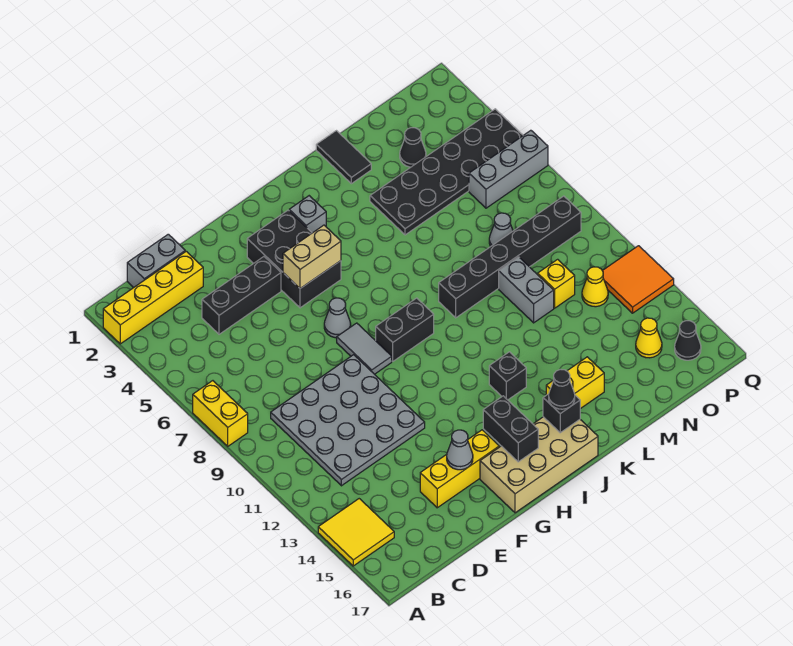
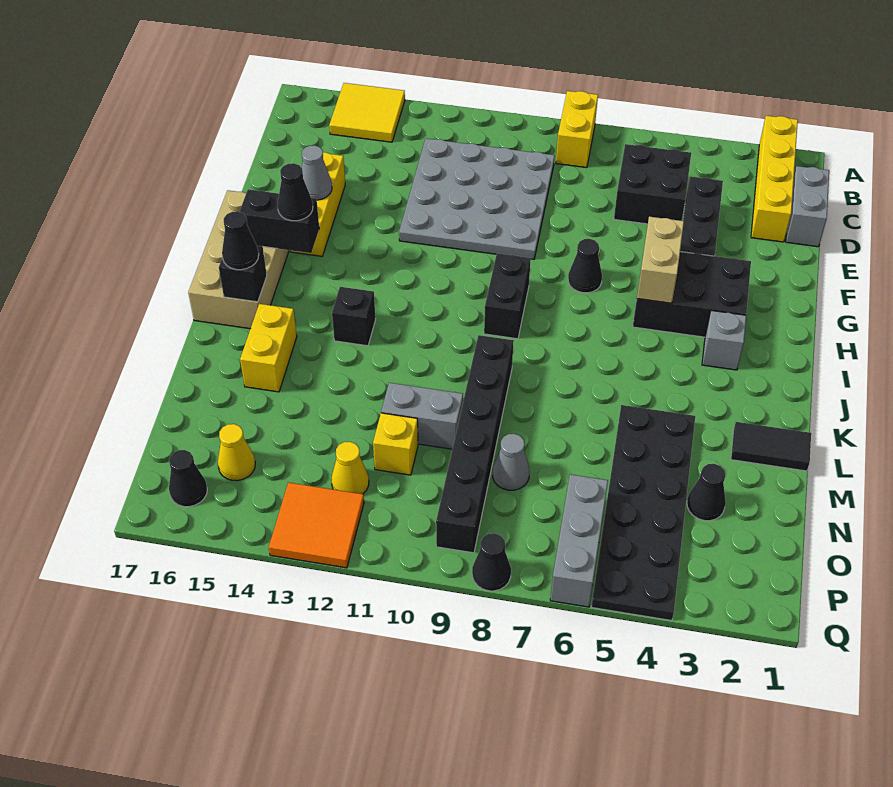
yellow brick A7:A8 level 1 -> yellow brick A8:B8 level 1
none -> black brick C5:D6 level 1
grey cone G7 level 1 -> black cone G7 level 1
grey tile G8:G9 level 1 -> none
none -> black cone H15 level 3
none -> black cone Q8 level 1

